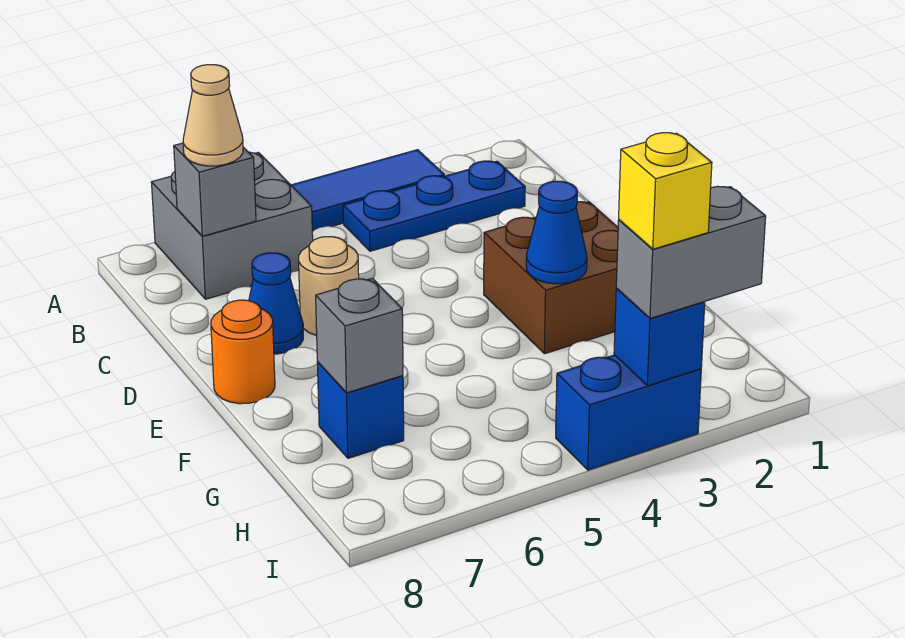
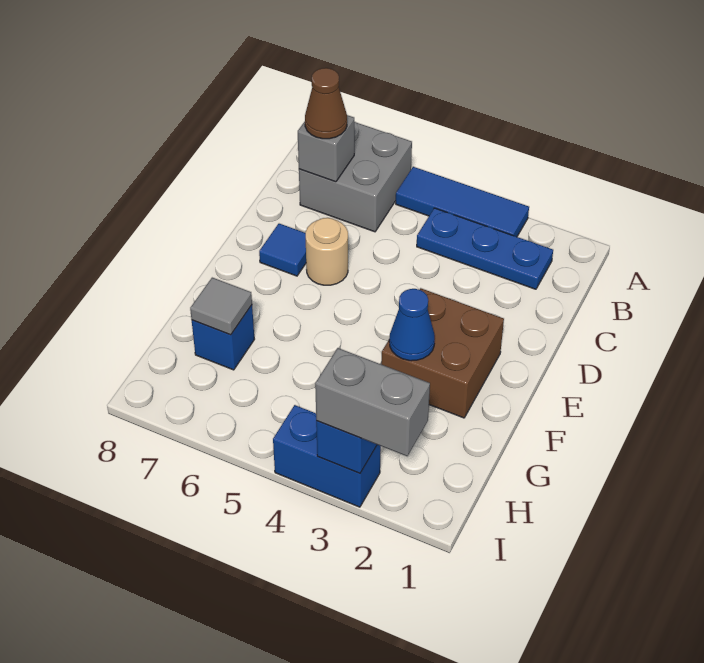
tan cone B7 level 3 -> brown cone B7 level 3
blue cone D7 level 1 -> blue tile D7 level 1
orange round brick E8 level 1 -> none
grey brick G7 level 2 -> grey tile G7 level 2
yellow brick I3 level 4 -> none

